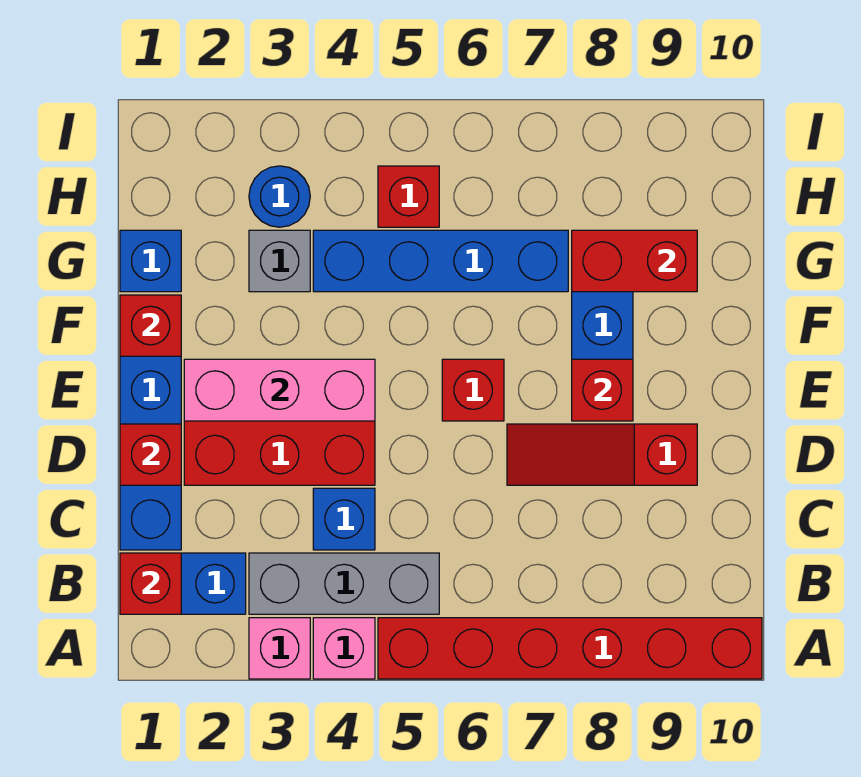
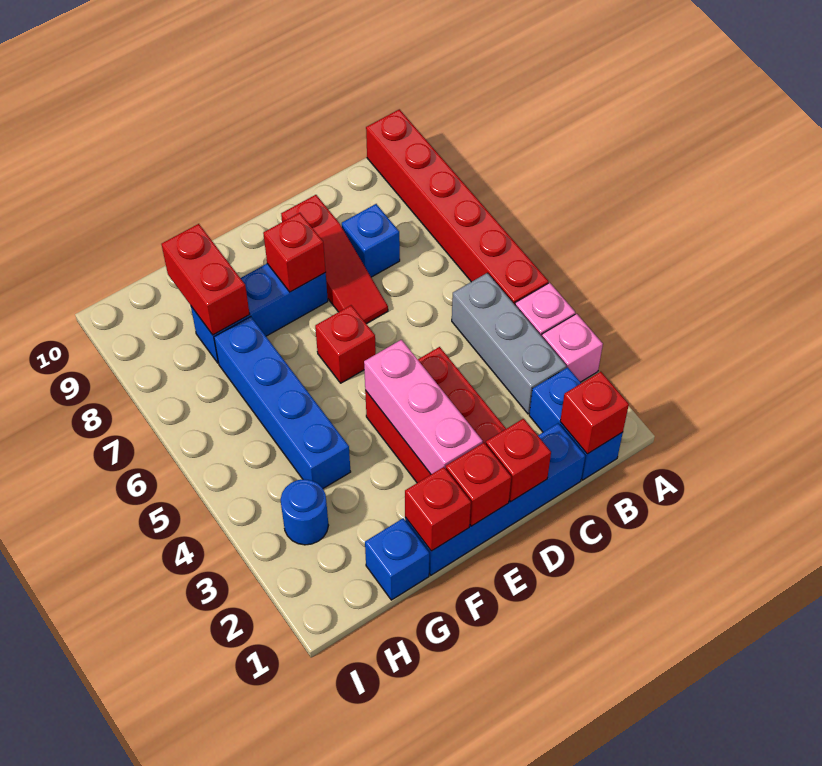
blue brick C4 level 1 -> blue brick C8 level 1
grey brick G3 level 1 -> none
red brick H5 level 1 -> red brick E1 level 2

